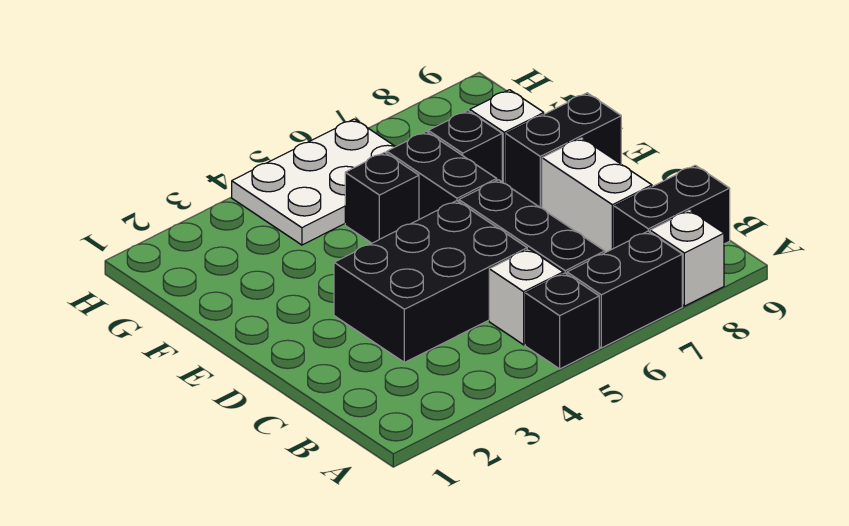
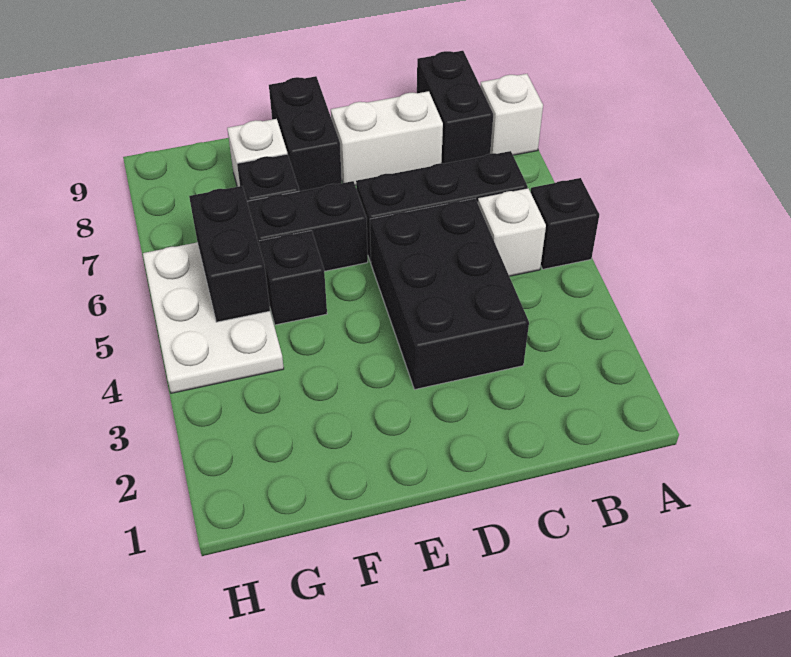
black brick A6:A7 level 1 -> black brick G5:G6 level 2

